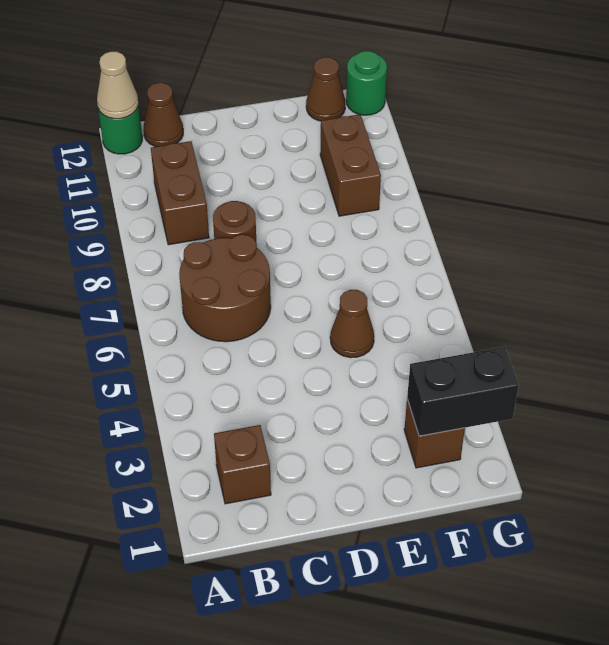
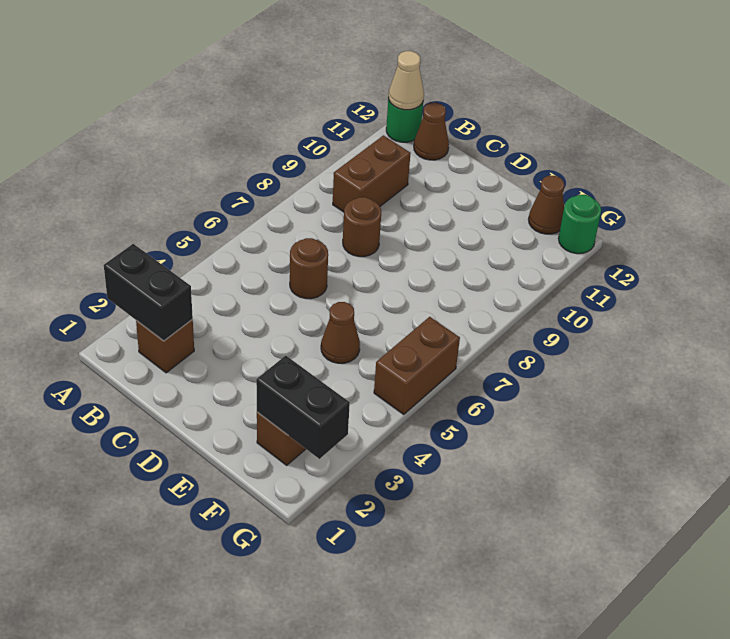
none -> black brick A2:B2 level 2
brown round brick B6:C7 level 1 -> brown round brick C6 level 1
brown brick F9:F10 level 1 -> brown brick G5:G6 level 1

